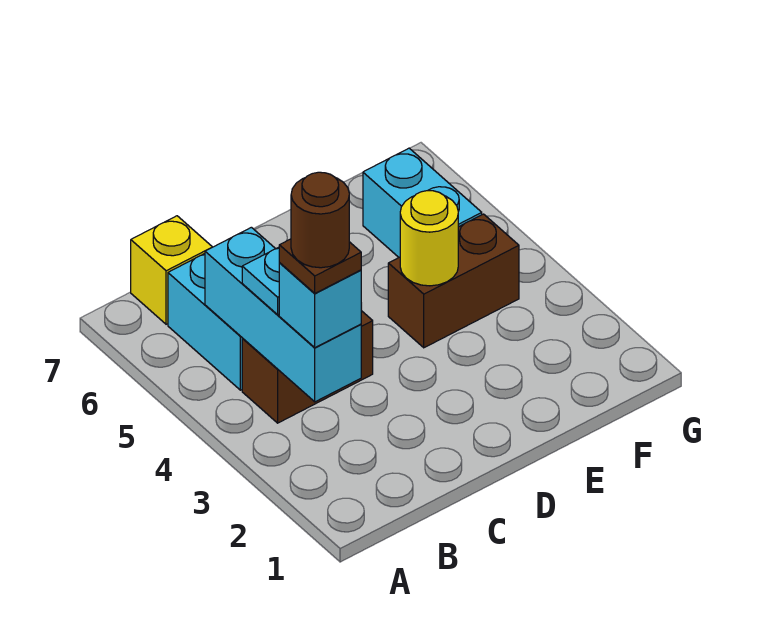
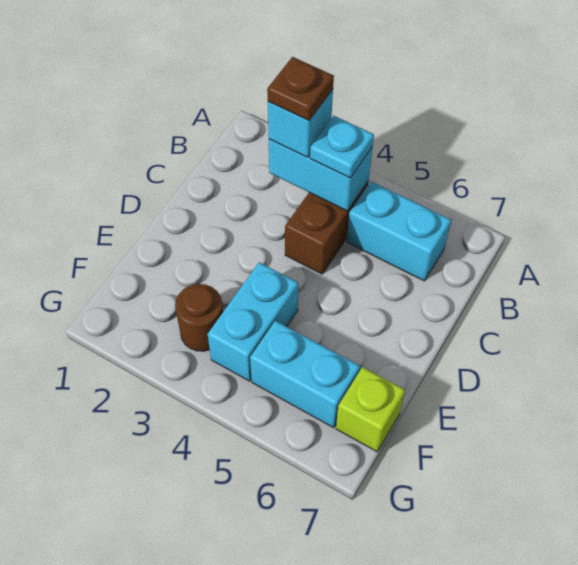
cyan brick B3:B5 level 2 -> cyan brick B3:B4 level 2
brown round brick B3 level 5 -> brown round brick F3 level 1
yellow brick B7 level 1 -> none
brown brick E4:F4 level 1 -> cyan brick E4:F4 level 1
yellow round brick E4 level 2 -> none
none -> lime brick F7 level 1

